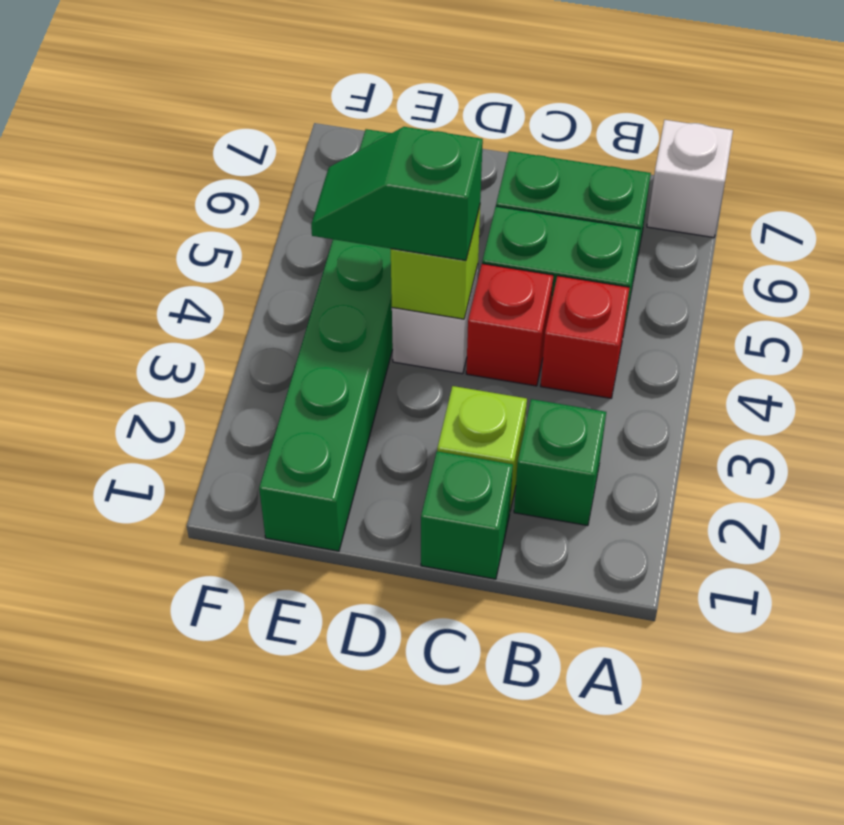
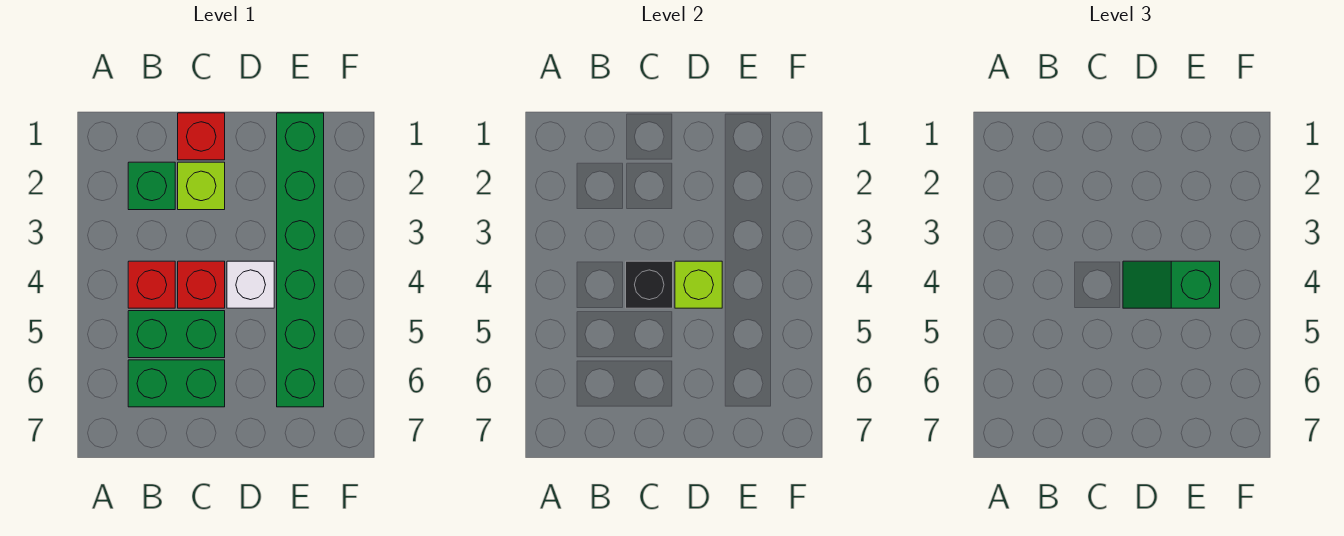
white brick A7 level 1 -> none
green brick C1 level 1 -> red brick C1 level 1
none -> black brick C4 level 2
green slope D4:E4 level 3 top D -> green slope D4:E4 level 3 top E

